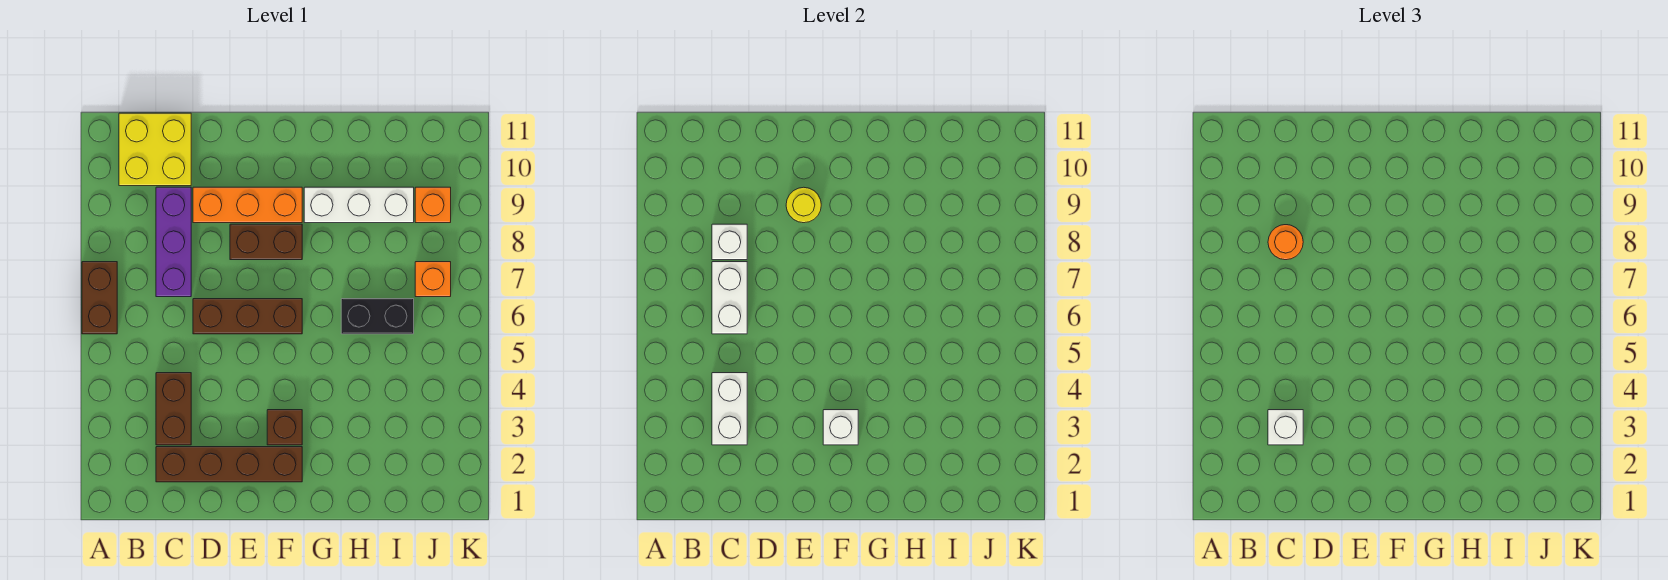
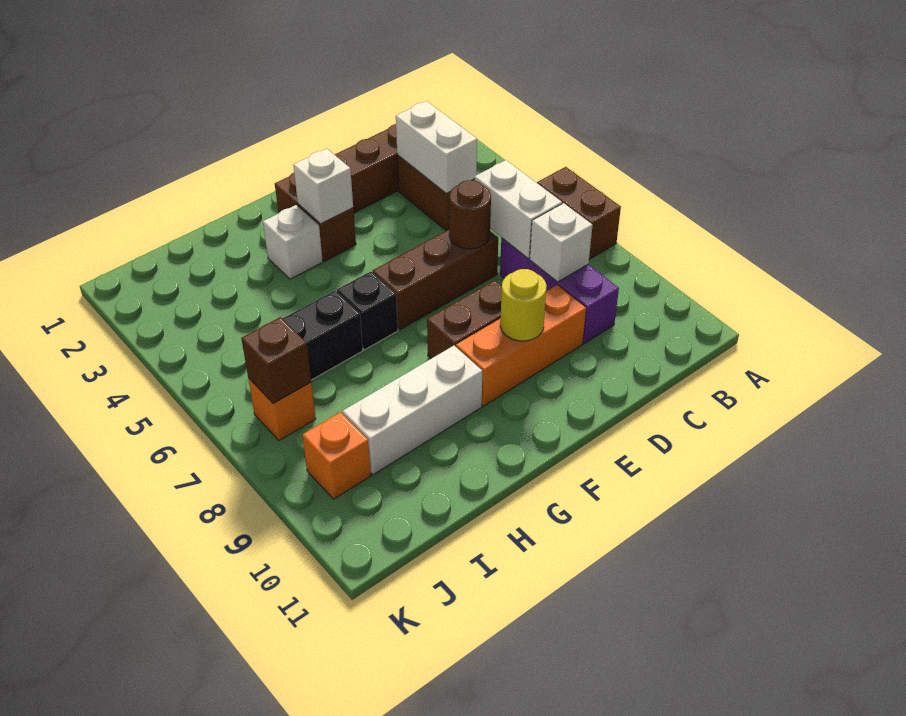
yellow brick B10:C11 level 1 -> none
white brick C3 level 3 -> white brick G3 level 1
orange round brick C8 level 3 -> none
none -> brown round brick D6 level 2
none -> black brick G6 level 1
none -> brown brick J7 level 2

